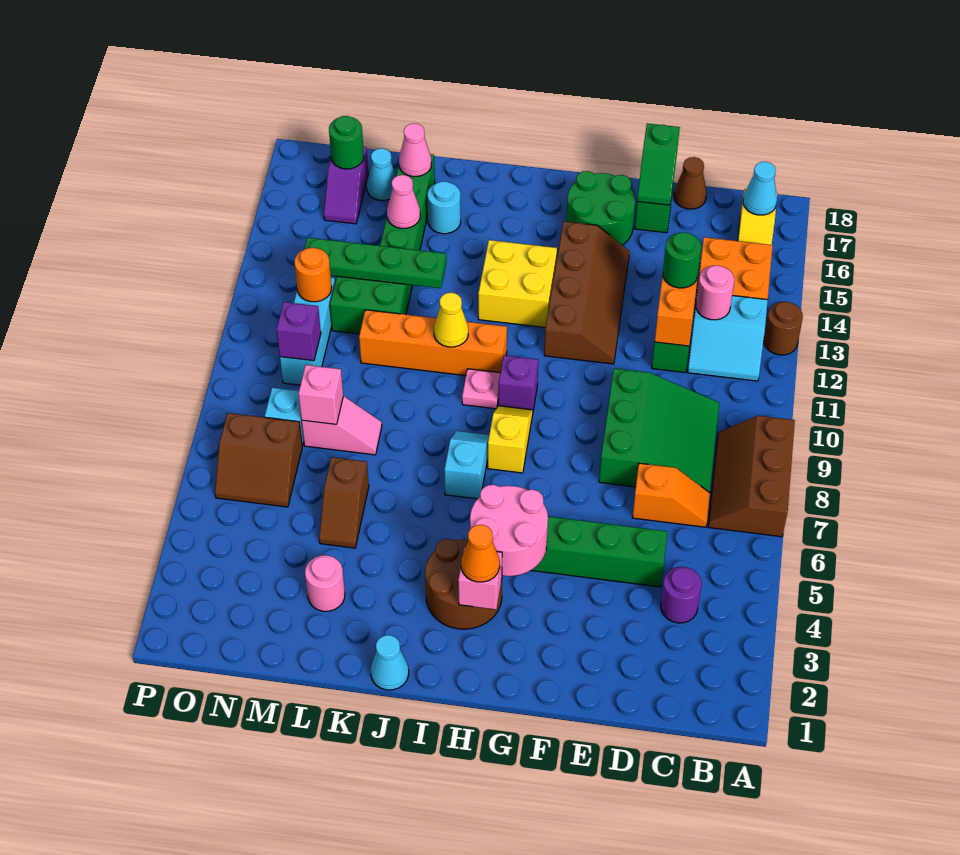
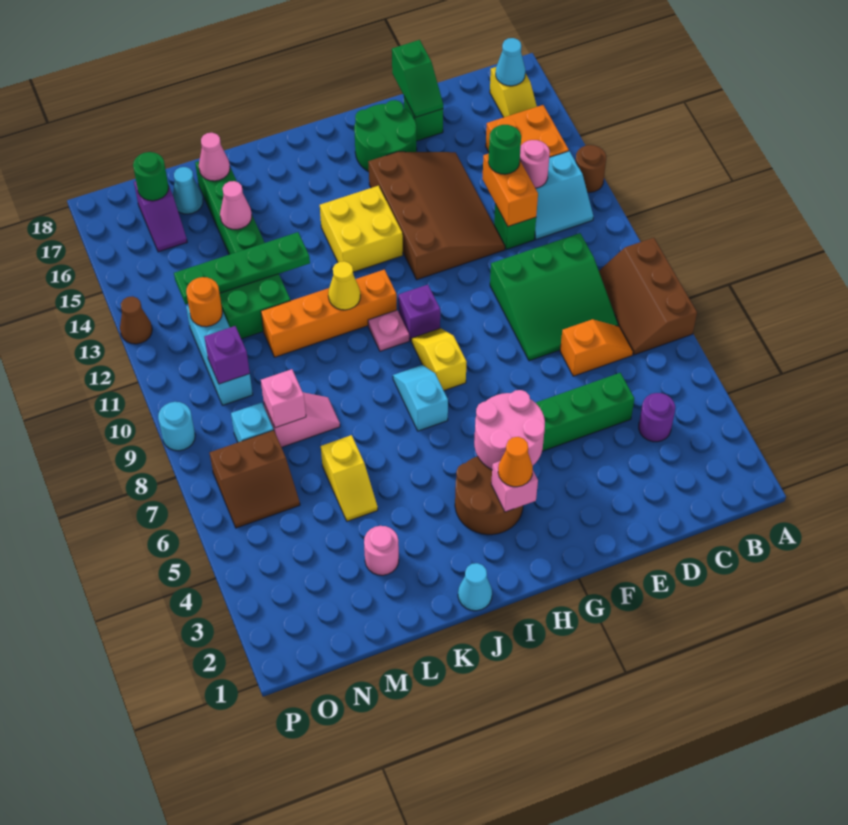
green slope C8:E10 level 1 top E -> green slope C8:E10 level 1 top 10
brown cone D18 level 1 -> brown cone P13 level 1
brown slope F12:G15 level 1 top G -> brown slope E12:G15 level 1 top G
cyan round brick K16 level 1 -> cyan round brick P9 level 1
brown slope L5:L6 level 1 top 6 -> yellow slope L5:L6 level 1 top 6

